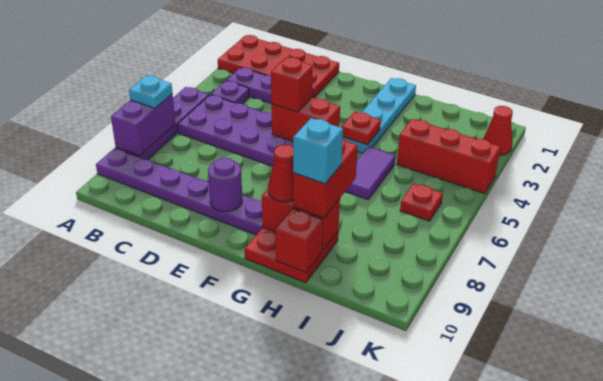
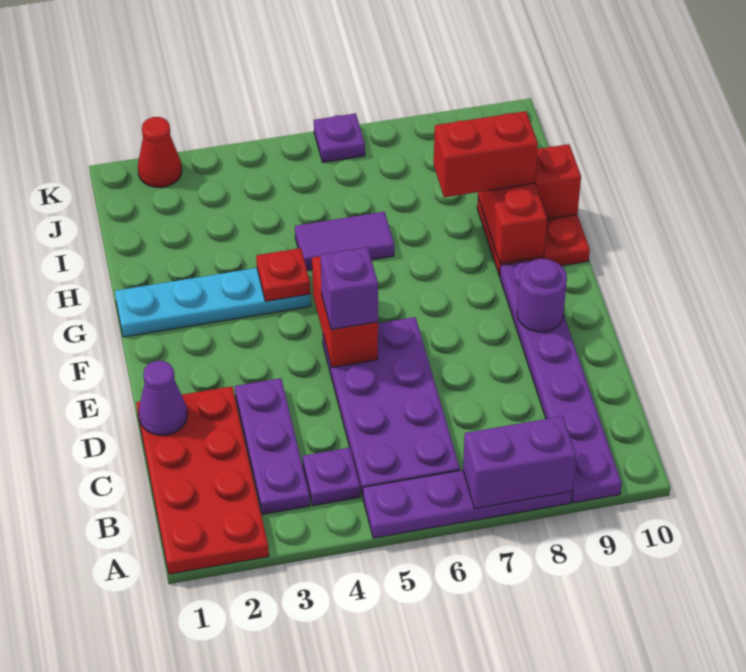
cyan plate A7 level 3 -> none
none -> purple cone D1 level 2
red brick E5 level 3 -> purple brick E5 level 3
red cone G9 level 3 -> none
cyan brick H9 level 4 -> none
red brick I4:K4 level 1 -> none
red plate J6 level 1 -> none
none -> purple plate K6 level 1

